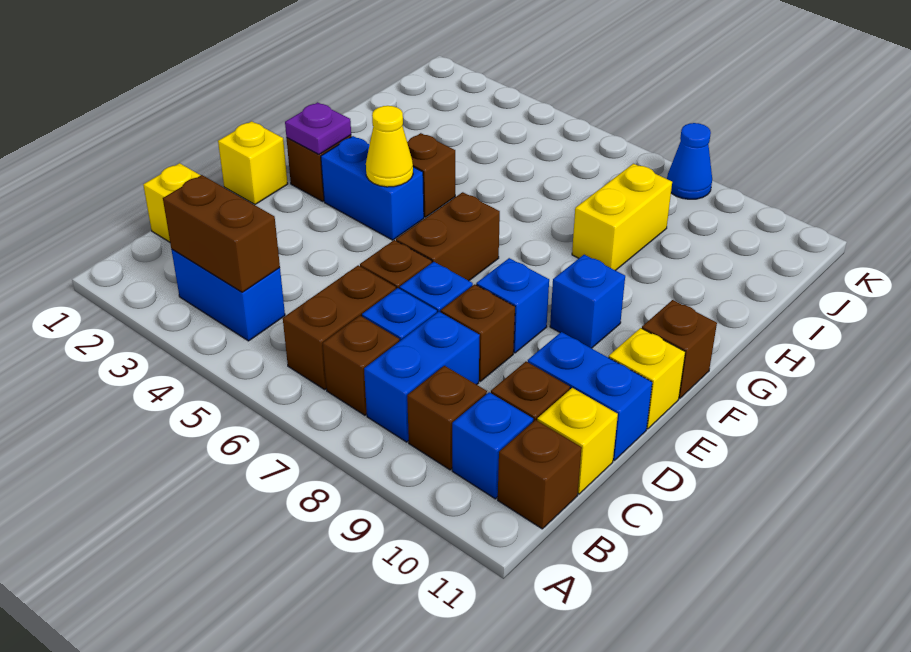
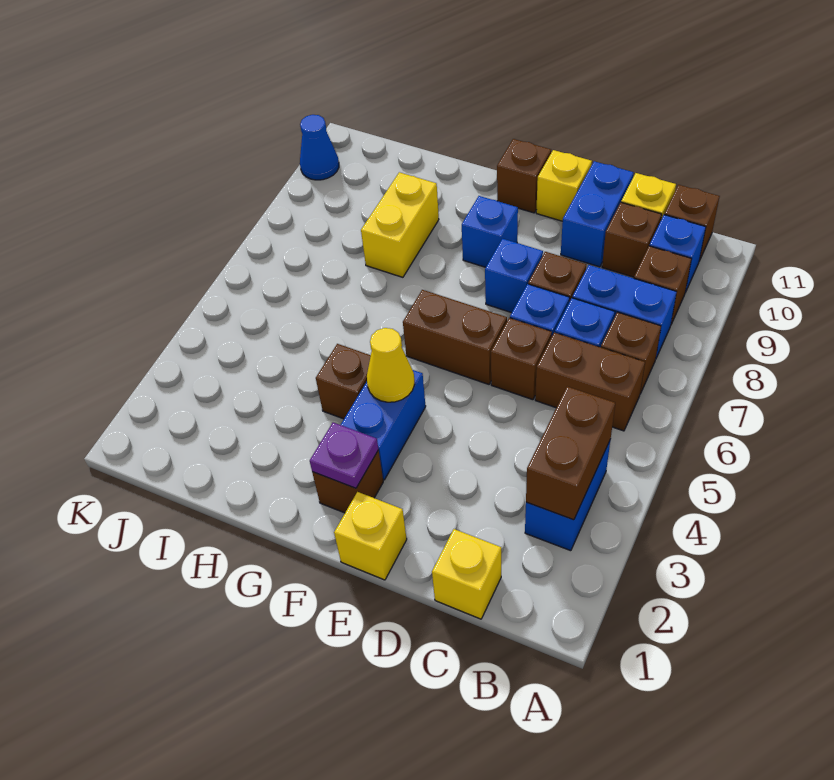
yellow brick H8:I8 level 1 -> yellow brick H8:H9 level 1
blue cone K8 level 1 -> blue cone K10 level 1

